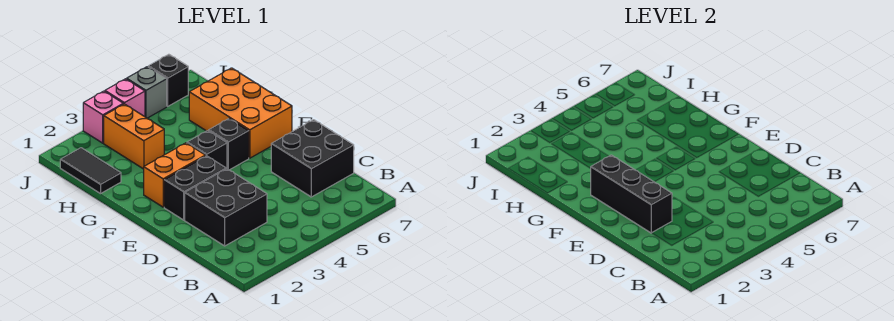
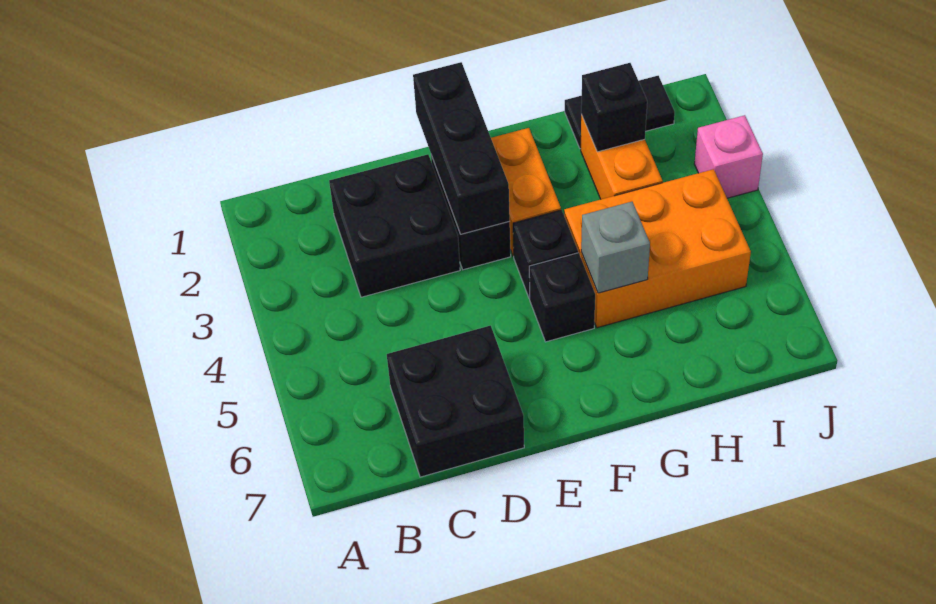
black brick D2:F2 level 2 -> black brick E1:E3 level 2
orange brick F6:H7 level 1 -> orange brick G4:I5 level 1
orange brick H3:I3 level 1 -> orange brick H2:H3 level 1
pink brick J4 level 1 -> none
grey brick J5 level 1 -> grey brick G5 level 2
black brick J6 level 1 -> black brick H2 level 2

